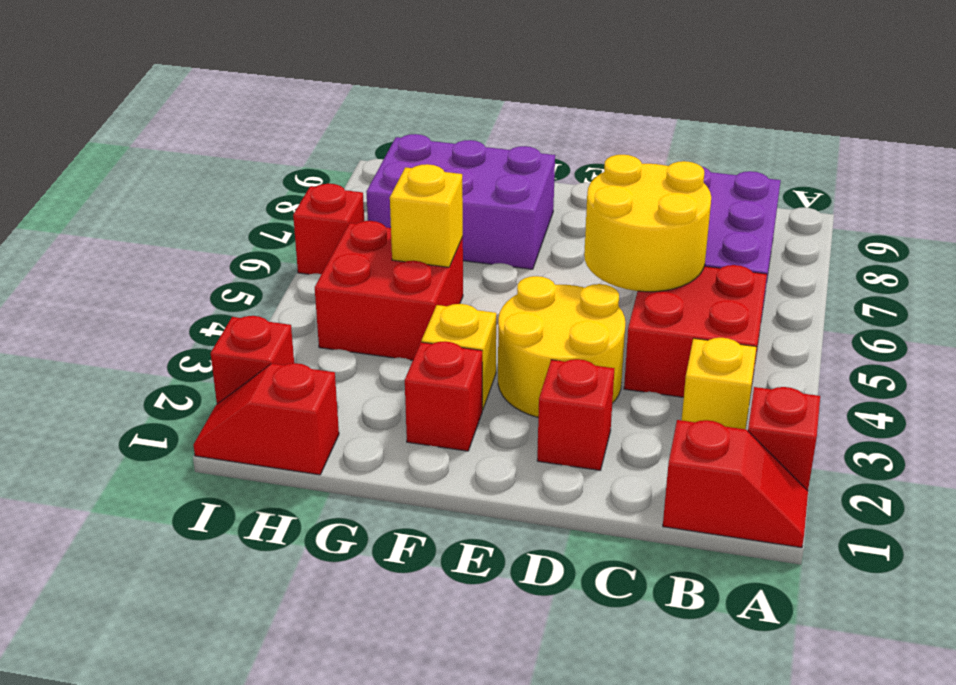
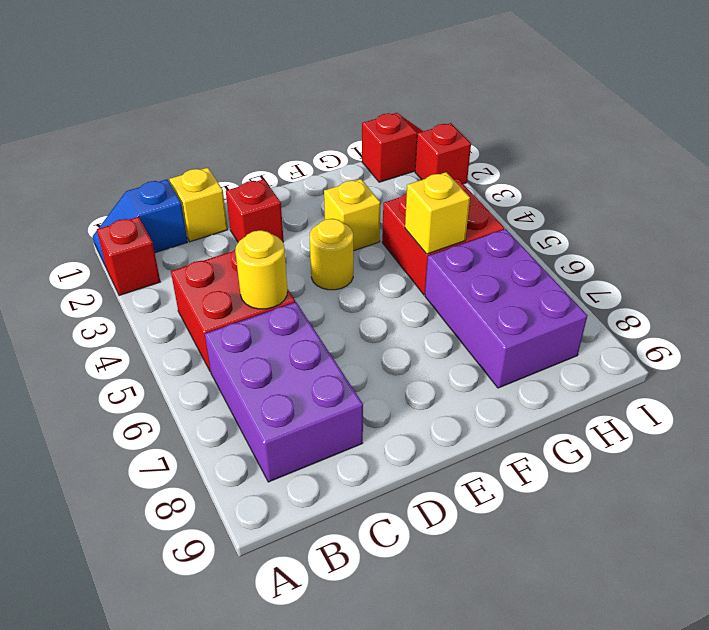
red slope A1:B1 level 1 top B -> blue slope A1:B1 level 1 top B
yellow brick B3 level 1 -> yellow brick C1 level 1
yellow round brick C5:D6 level 2 -> yellow round brick C5 level 2
yellow round brick D3:E4 level 1 -> yellow round brick E4 level 1
red brick F2 level 1 -> none
purple brick F7:H8 level 1 -> purple brick G6:H8 level 1
red brick I6 level 1 -> none

